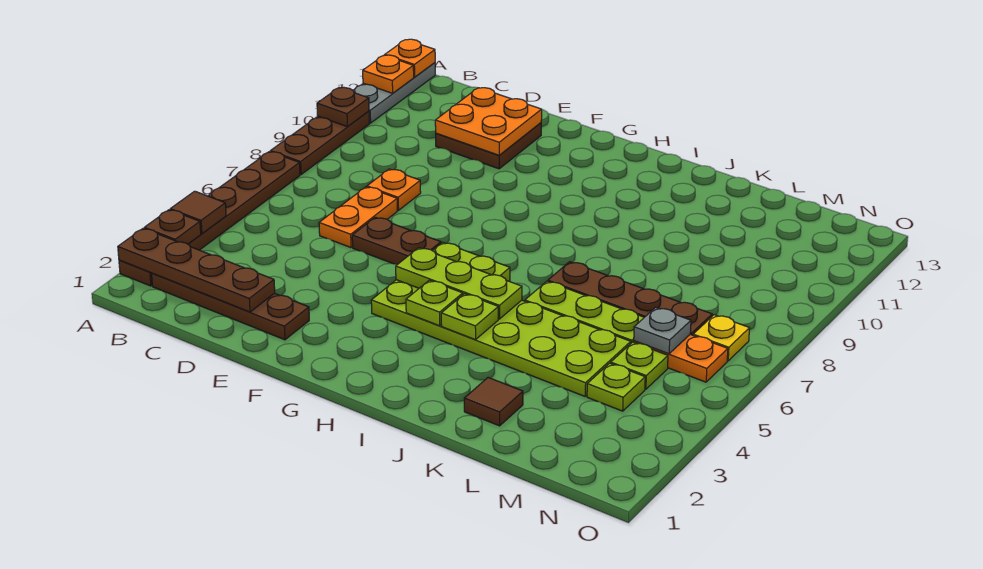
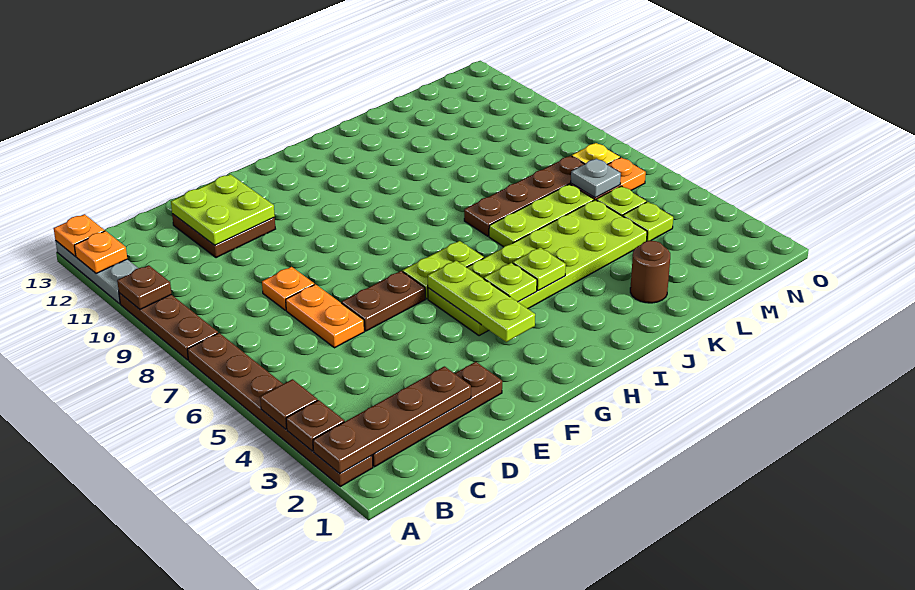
orange plate D11:E12 level 2 -> lime plate D11:E12 level 2
lime plate G5:I5 level 2 -> lime plate G3:G5 level 2
brown tile K2 level 1 -> brown round brick K2 level 1

